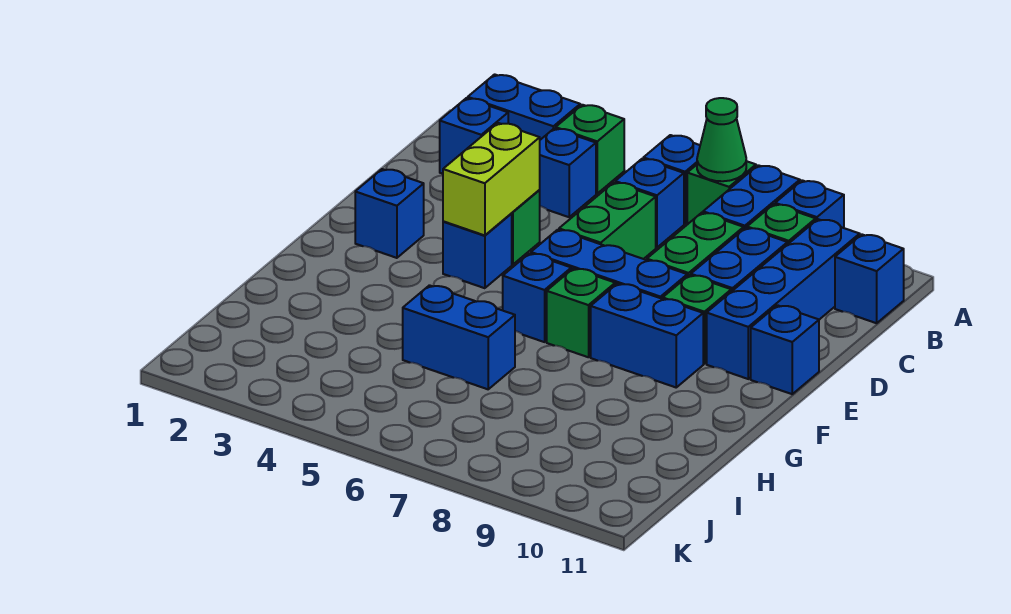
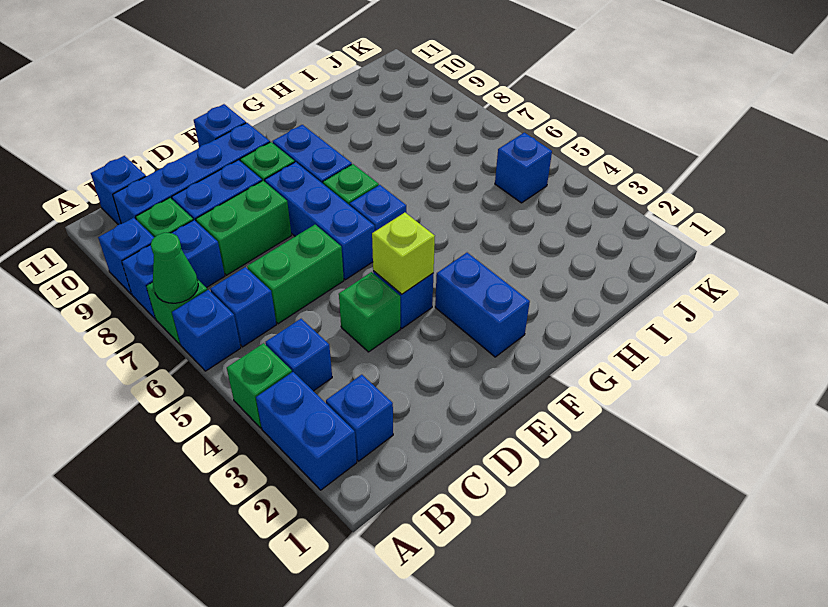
lime brick D4:E4 level 2 -> lime brick E4 level 2
blue brick E2 level 1 -> blue brick J5 level 1
blue brick H5:H6 level 1 -> blue brick F2:F3 level 1

